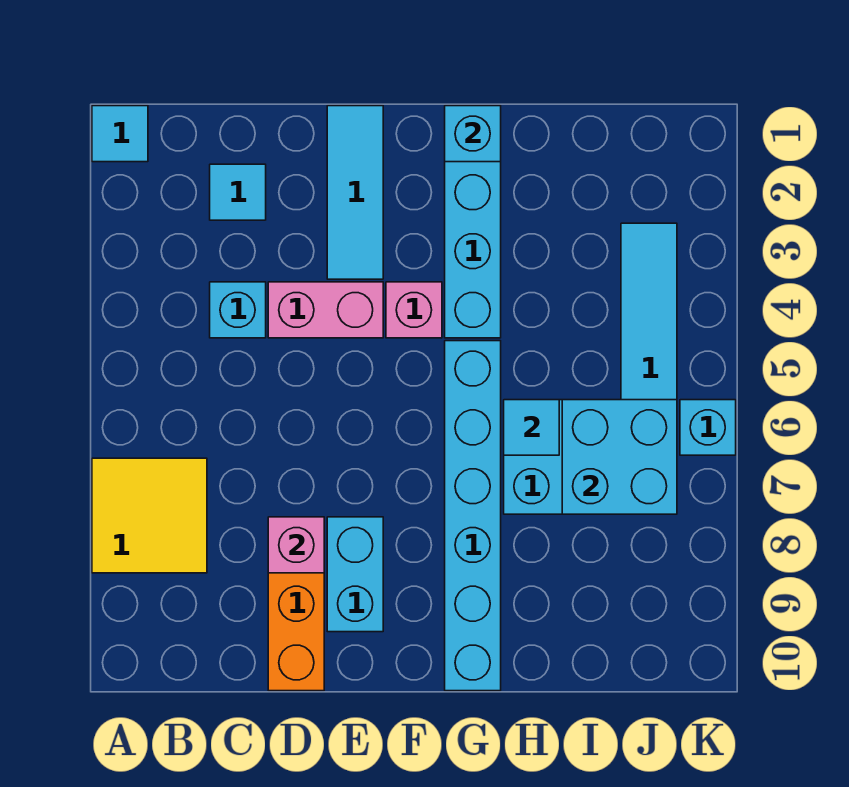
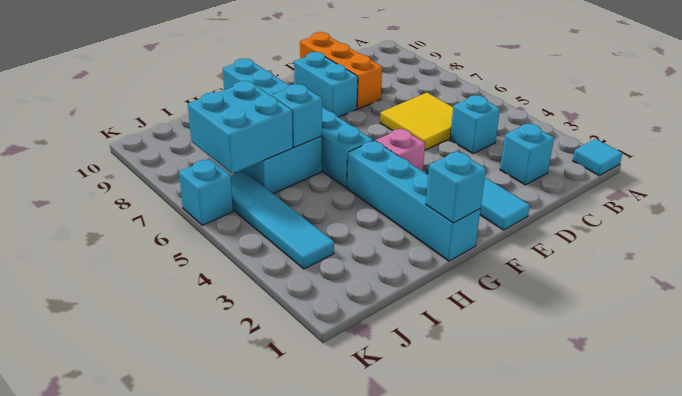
yellow tile A7:B8 level 1 -> yellow tile C5:D6 level 1
cyan tile C2 level 1 -> cyan brick C2 level 1
pink brick D4:E4 level 1 -> none
pink brick D8 level 2 -> none
cyan tile H6 level 2 -> cyan brick H6 level 2

